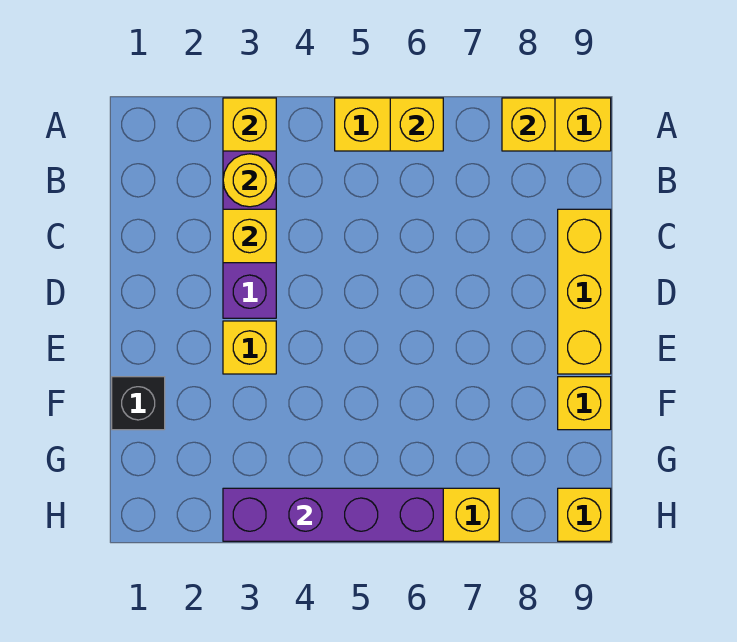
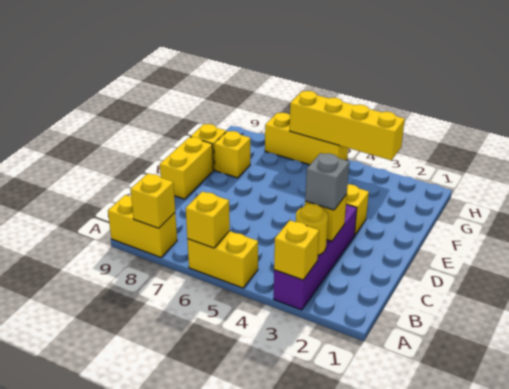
none -> grey brick C3 level 3
yellow brick C9:E9 level 1 -> yellow brick D9:E9 level 1
black brick F1 level 1 -> none
purple brick H3:H6 level 2 -> yellow brick H3:H6 level 2
yellow brick H9 level 1 -> yellow brick F8 level 1

